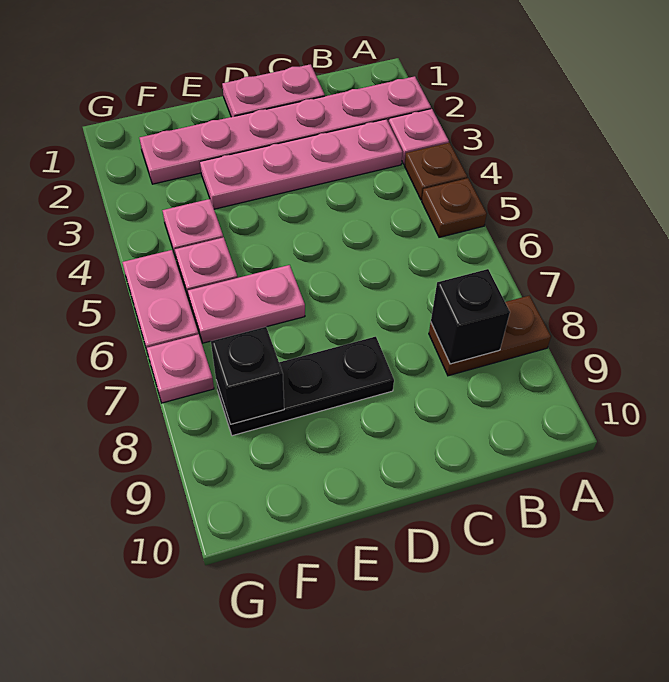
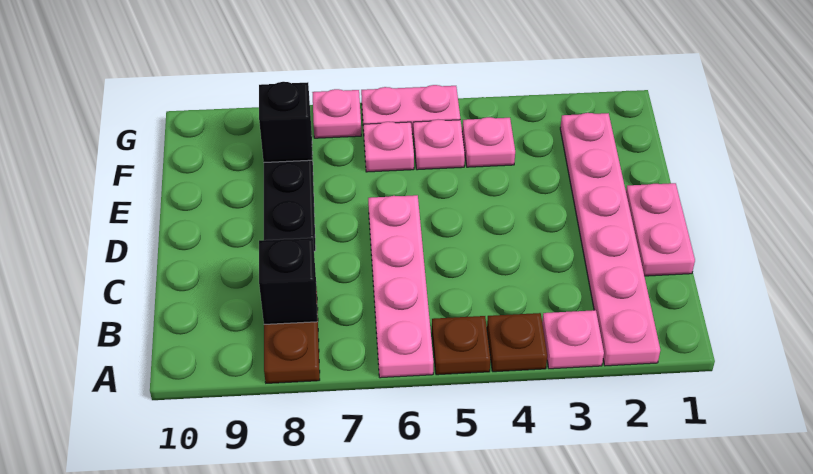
pink plate B3:E3 level 1 -> pink plate A6:D6 level 1
pink plate E6:F6 level 1 -> pink plate F6 level 1

